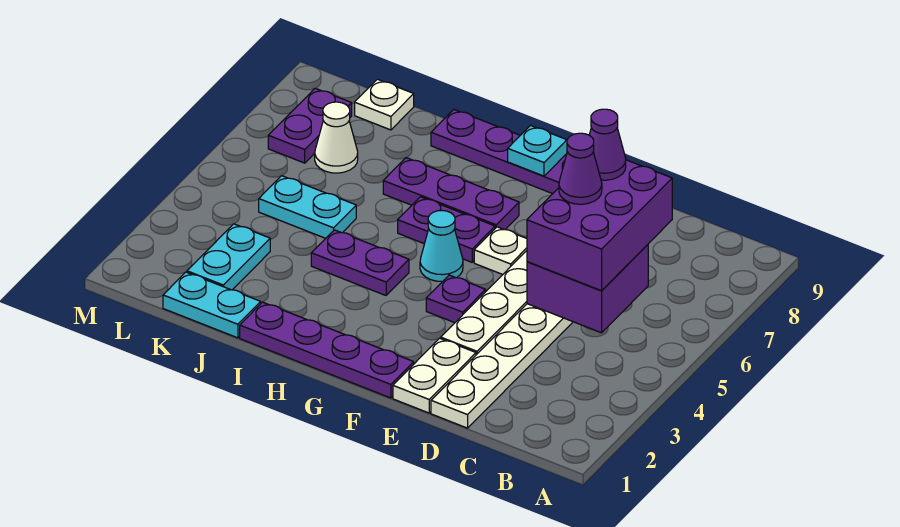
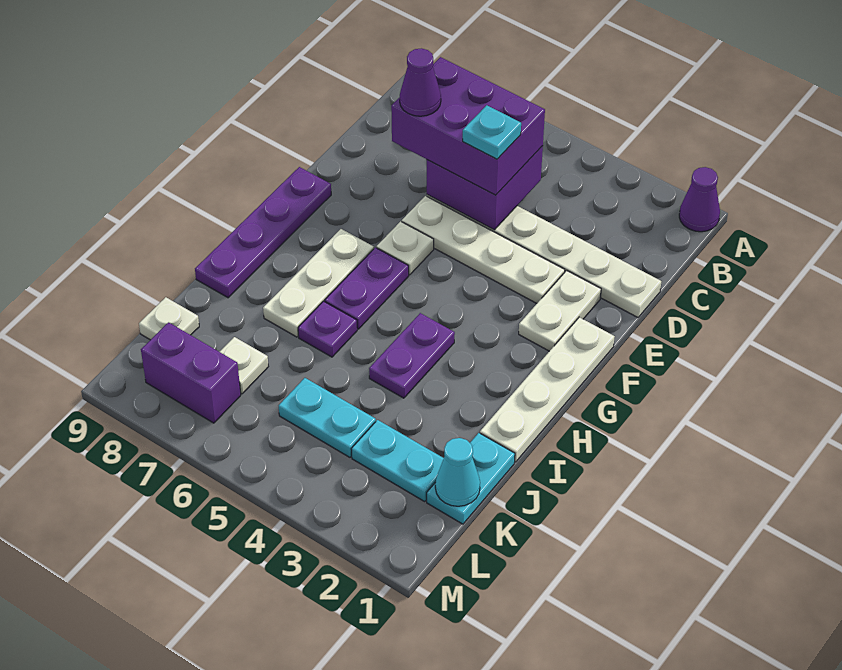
purple cone D6 level 4 -> purple cone A1 level 1
white plate E1:E2 level 1 -> white plate E2:F2 level 1
purple plate F1:I1 level 1 -> white plate F1:I1 level 1
purple plate F4 level 1 -> purple plate I6 level 1
cyan cone G5 level 1 -> cyan cone K1 level 2
purple plate G7:I7 level 1 -> white plate G7:I7 level 1
cyan plate G9 level 2 -> cyan plate D5 level 4
cyan plate J5:K5 level 1 -> cyan plate K4:K5 level 1
white cone K7 level 1 -> white plate K7 level 1
purple plate L7:L8 level 1 -> purple brick L7:L8 level 1

